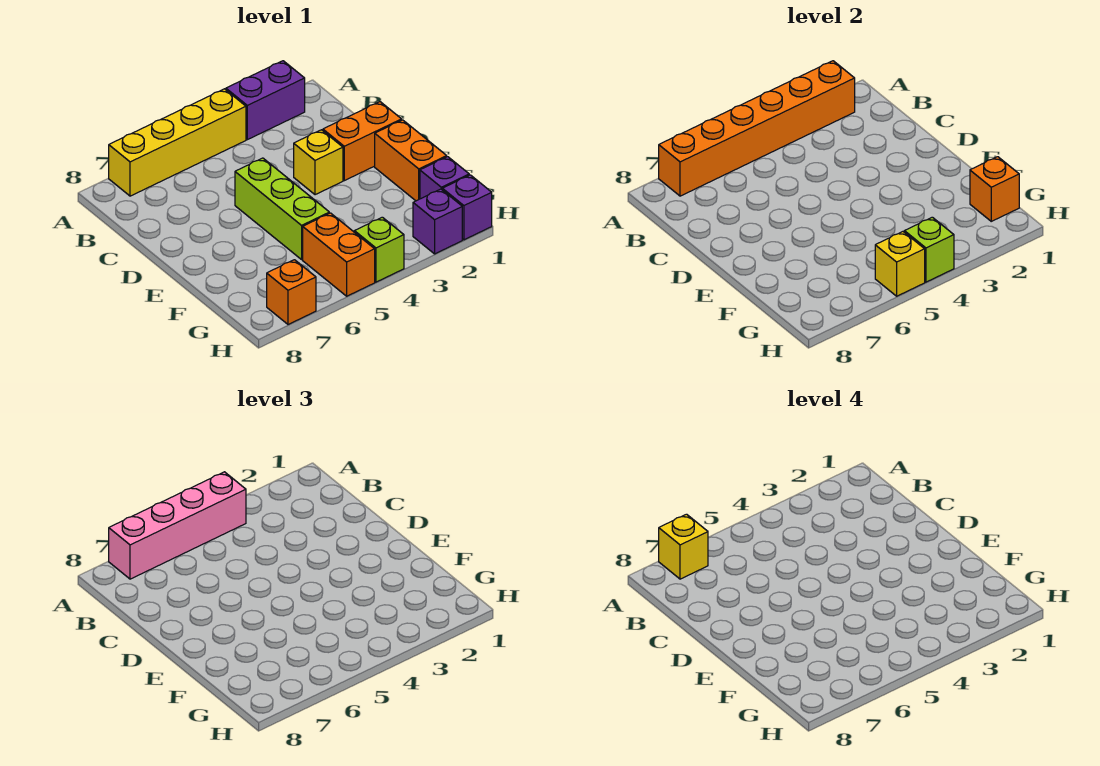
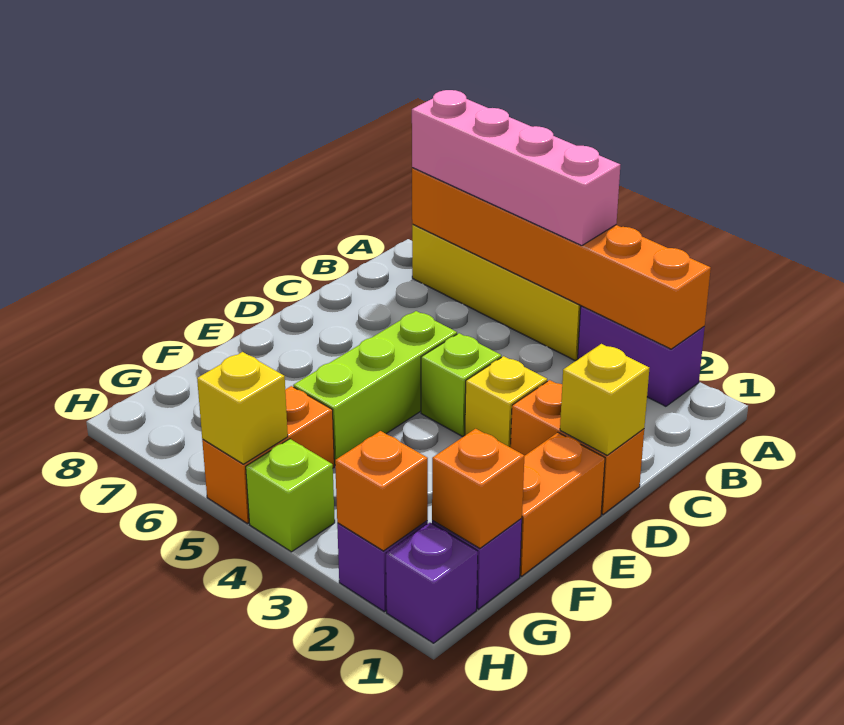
yellow brick A7 level 4 -> yellow brick D1 level 2
lime brick H4 level 2 -> lime brick D4 level 1
orange brick H7 level 1 -> orange brick H2 level 2

